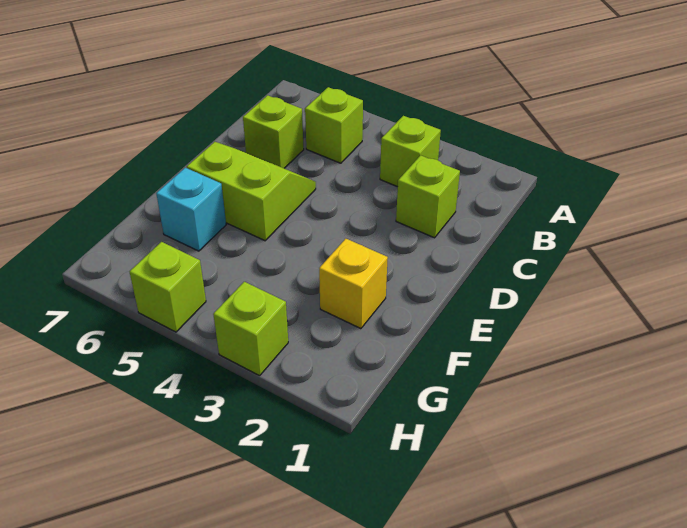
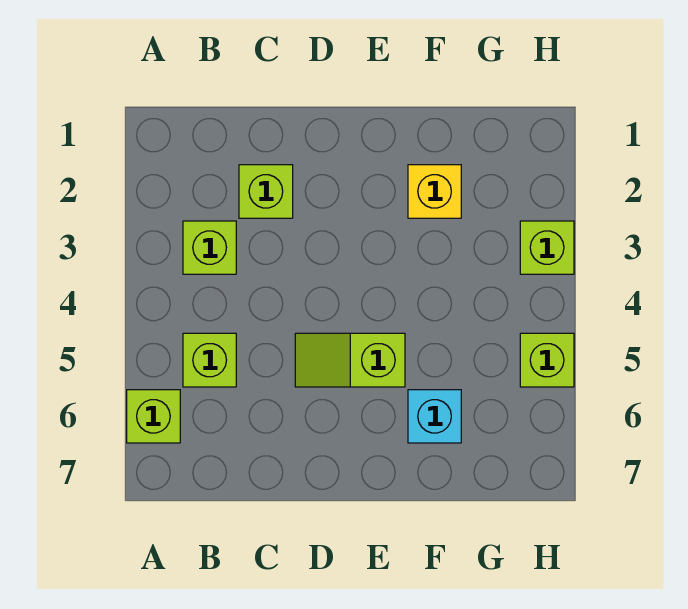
lime brick C6 level 1 -> lime brick A6 level 1
lime slope D5:E6 level 1 top E -> lime slope D5:E5 level 1 top E

